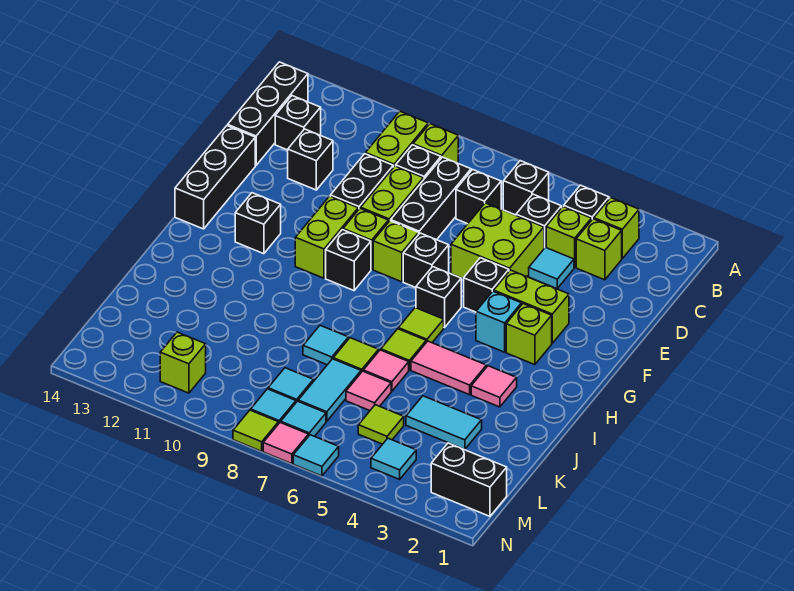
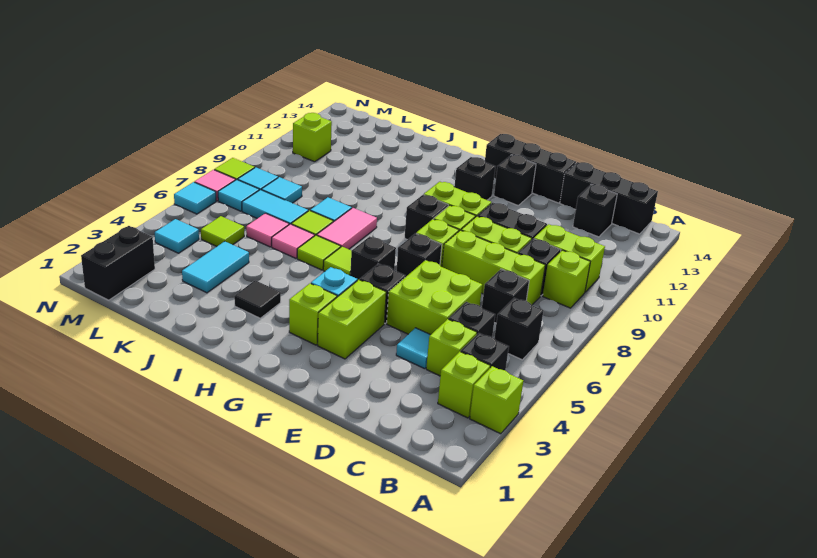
lime brick C3 level 1 -> lime brick A3 level 1
black brick C8:E8 level 1 -> lime brick C8:E8 level 1
black brick D12 level 1 -> black brick F13 level 1
pink tile I3 level 1 -> black tile I3 level 1
pink tile I4:I5 level 1 -> pink tile I7:I8 level 1

